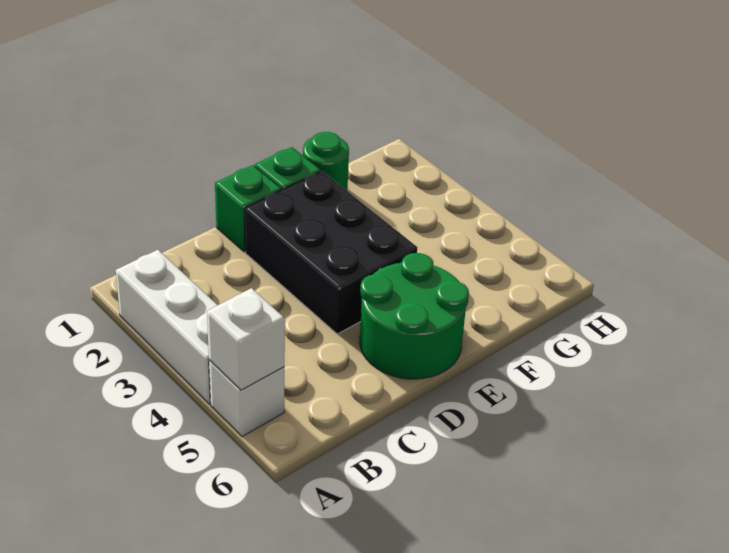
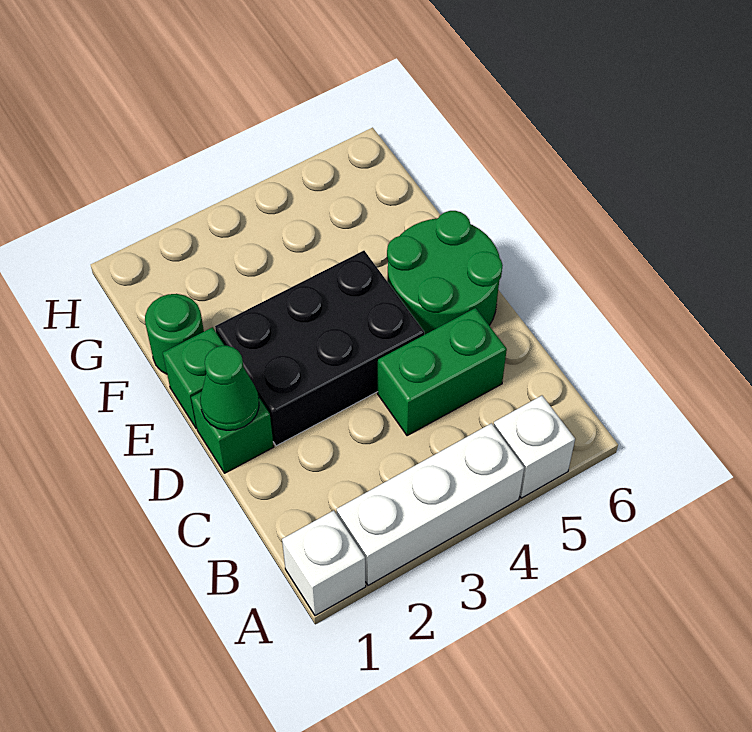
white brick A5 level 2 -> white brick A1 level 1
none -> green brick C4:C5 level 1
none -> green cone D1 level 2

